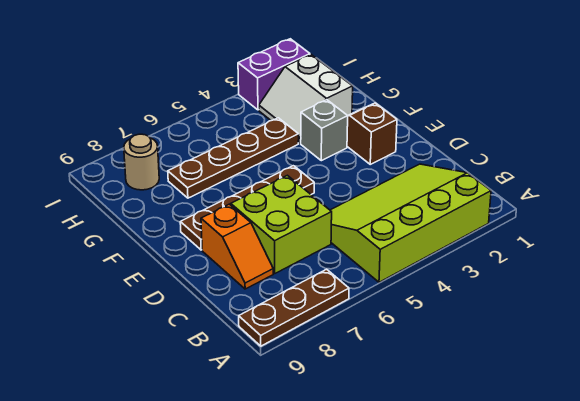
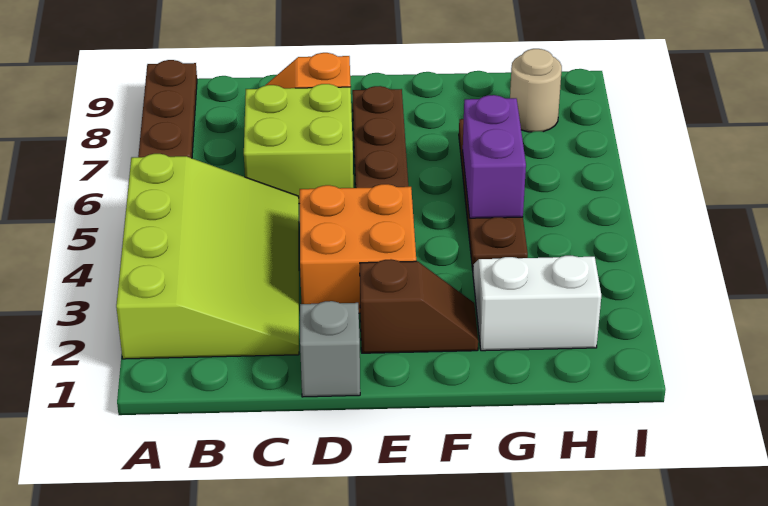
none -> orange brick D3:E4 level 1
grey brick F3 level 1 -> grey brick D1 level 1
purple brick I2:I3 level 1 -> purple brick G5:G6 level 2

